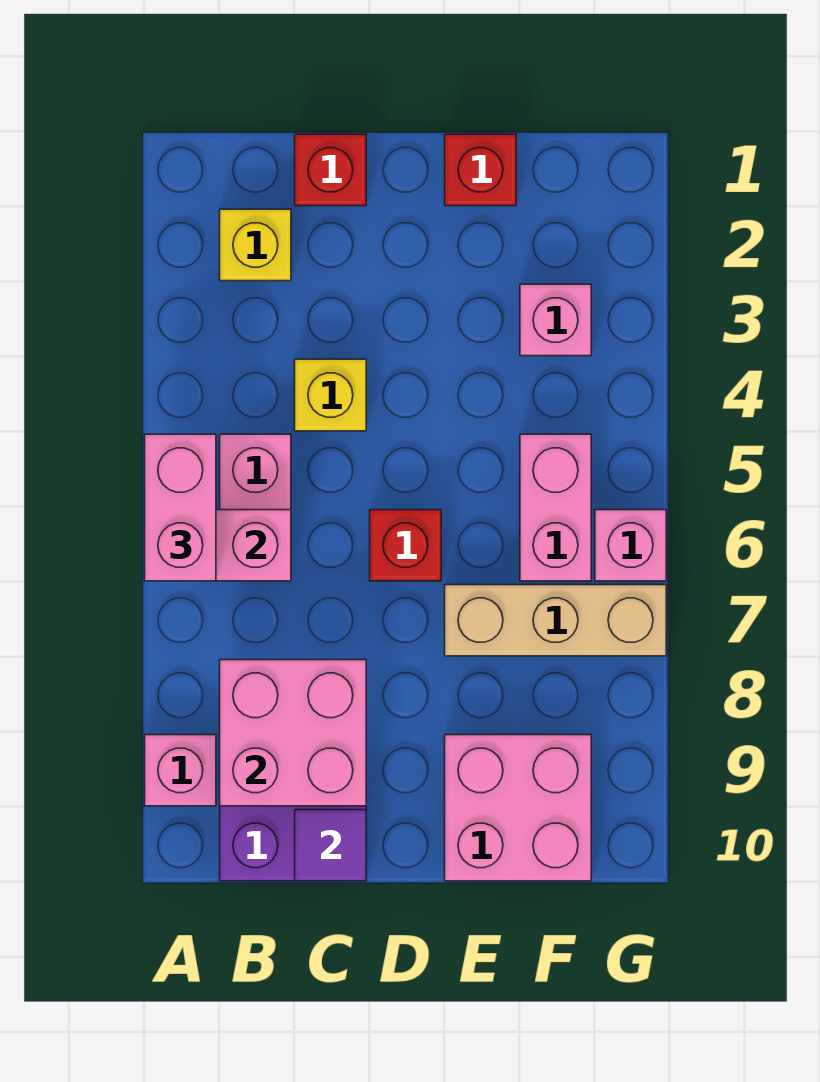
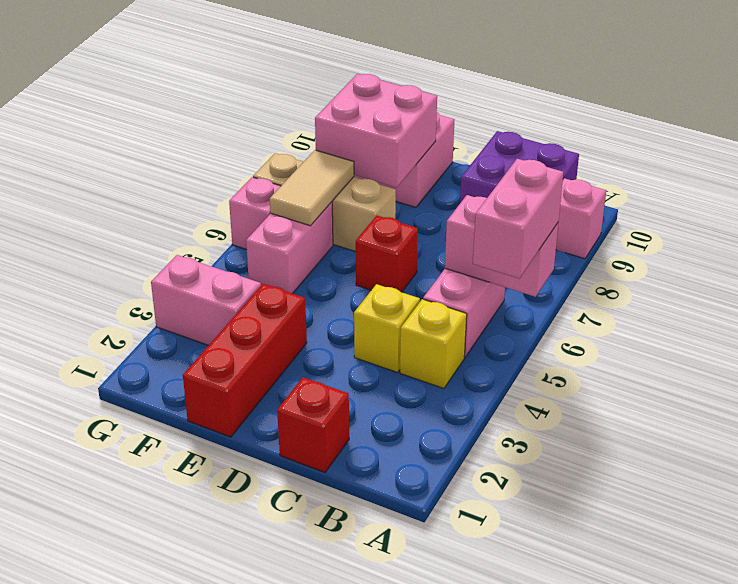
yellow brick B2 level 1 -> yellow brick B4 level 1
pink brick B8:C9 level 2 -> pink brick E8:F9 level 2
purple tile C10 level 2 -> none
red brick E1 level 1 -> red brick E1:E3 level 1
pink brick F3 level 1 -> pink brick F3:G3 level 1
none -> tan tile F6:F7 level 2

